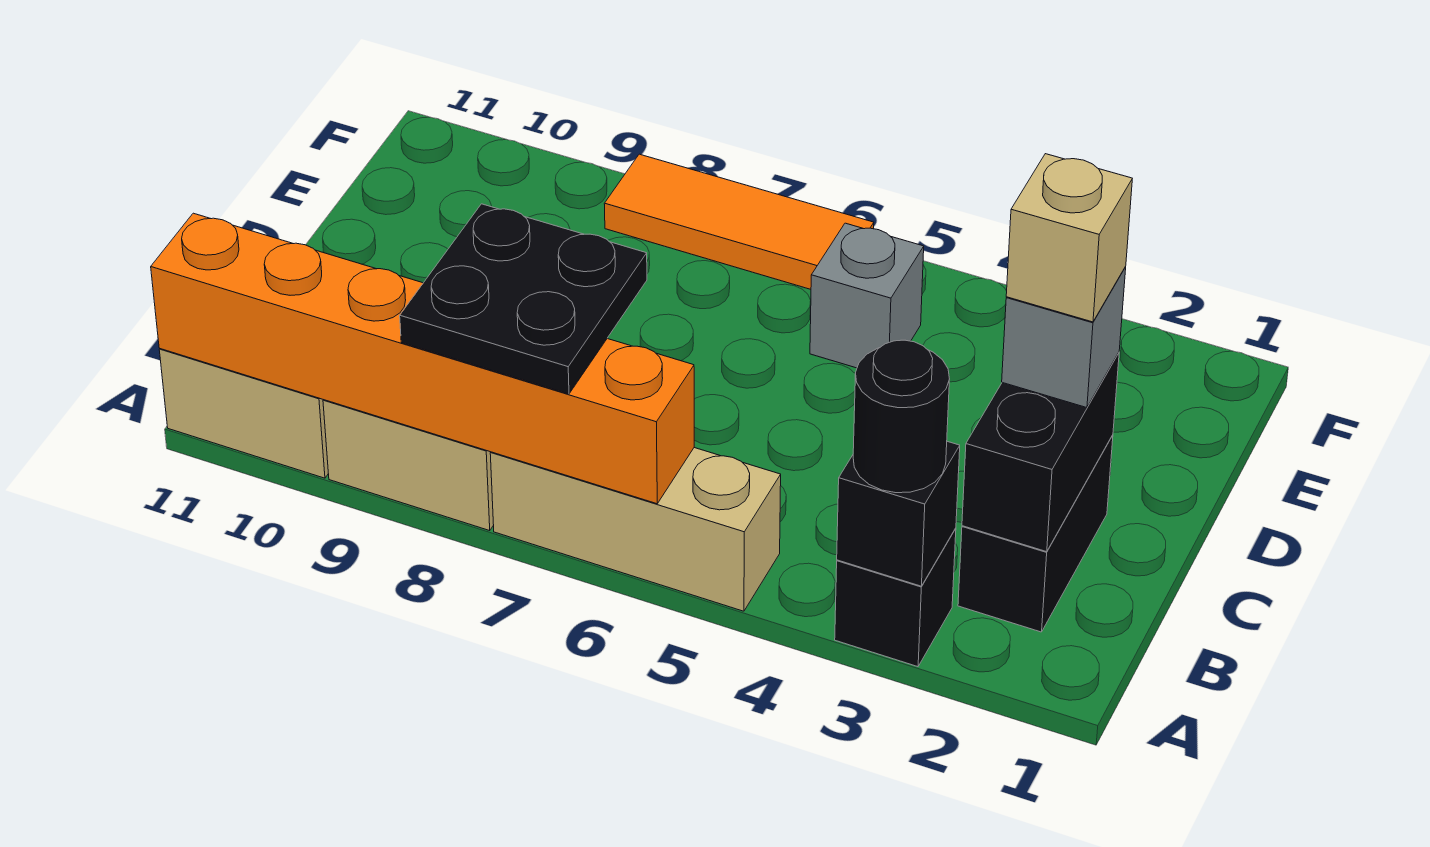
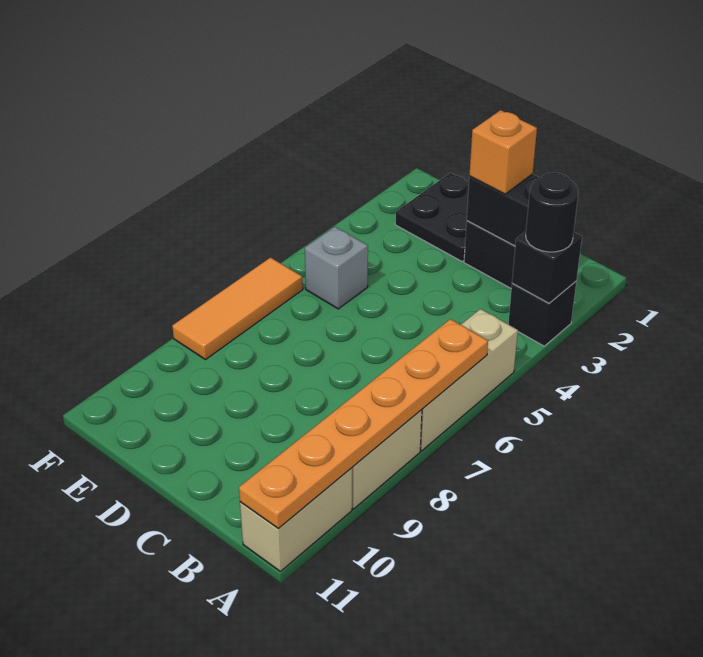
orange brick A6:A11 level 2 -> orange plate A6:A11 level 2
black plate A7:B8 level 3 -> black plate D1:E2 level 1
grey brick C2 level 3 -> orange brick C2 level 3
tan brick C2 level 4 -> none

